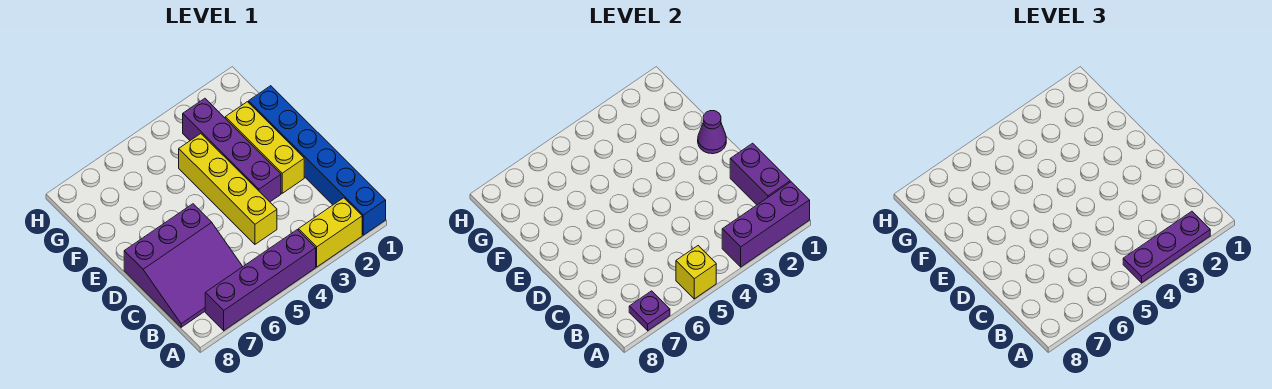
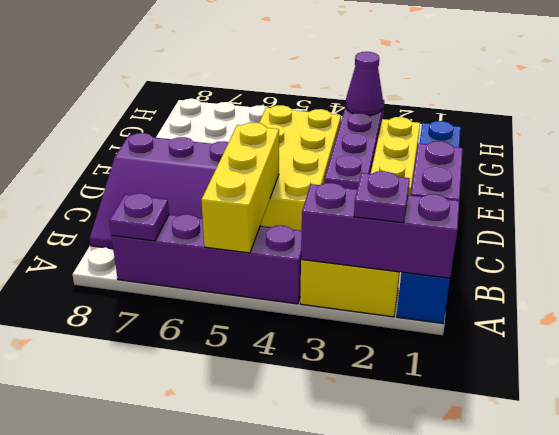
purple plate A2:A4 level 3 -> purple plate A2 level 3
yellow brick A5 level 2 -> yellow brick A5:C5 level 2
yellow brick C4:F4 level 1 -> yellow brick C4:F5 level 1
purple cone E1 level 2 -> purple cone G3 level 2

